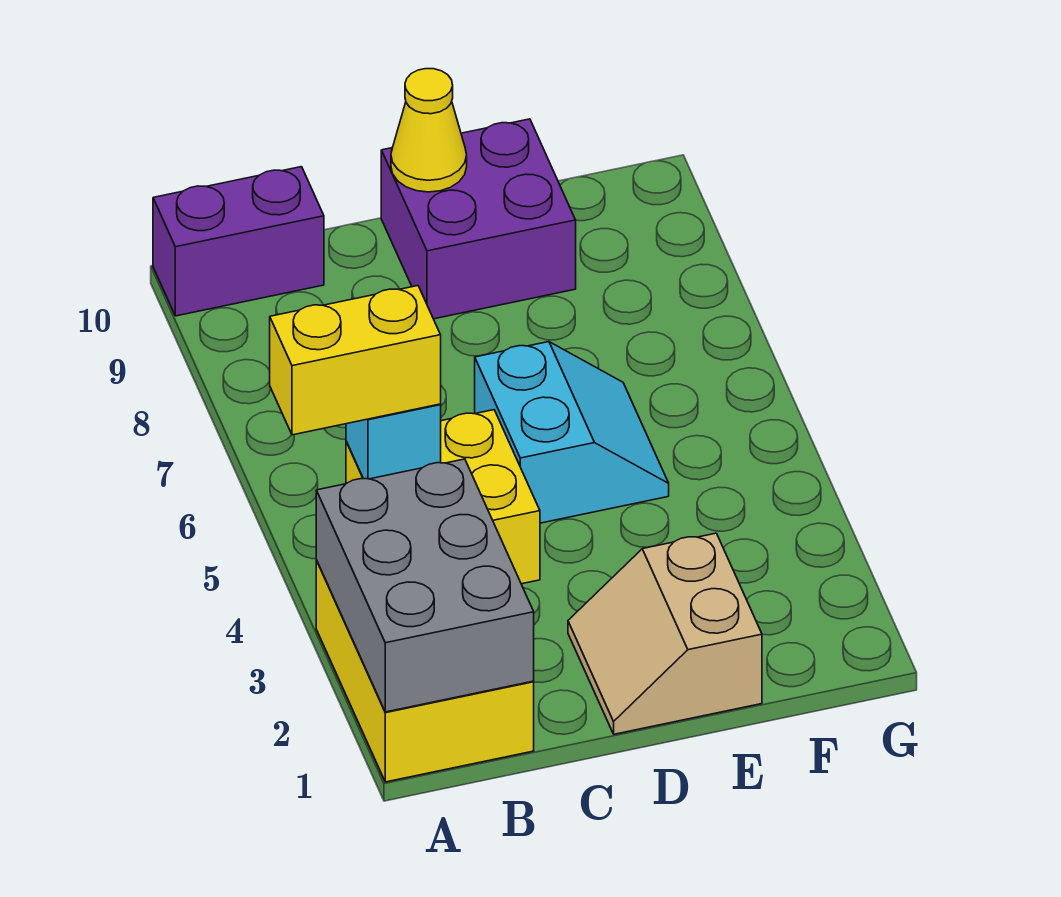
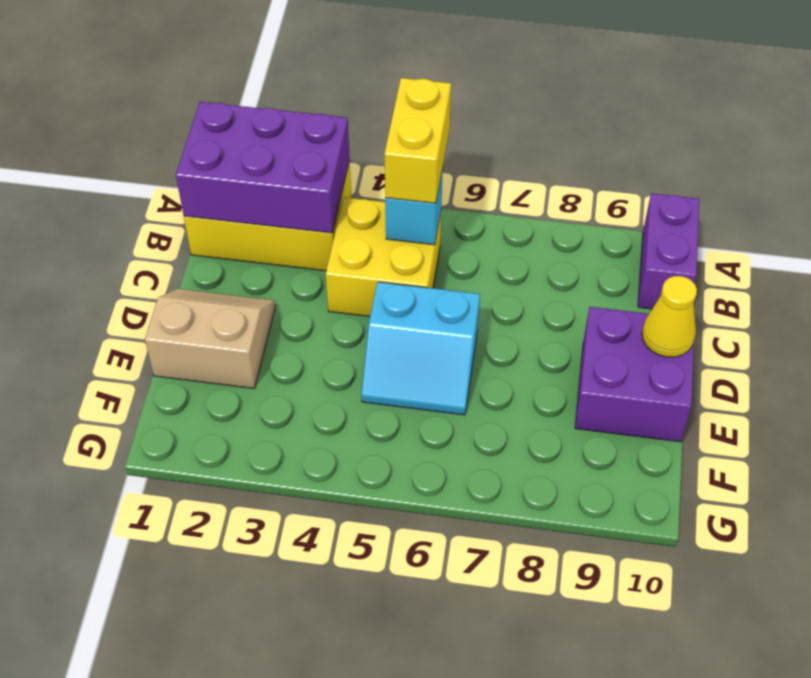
grey brick A1:B3 level 2 -> purple brick A1:B3 level 2

